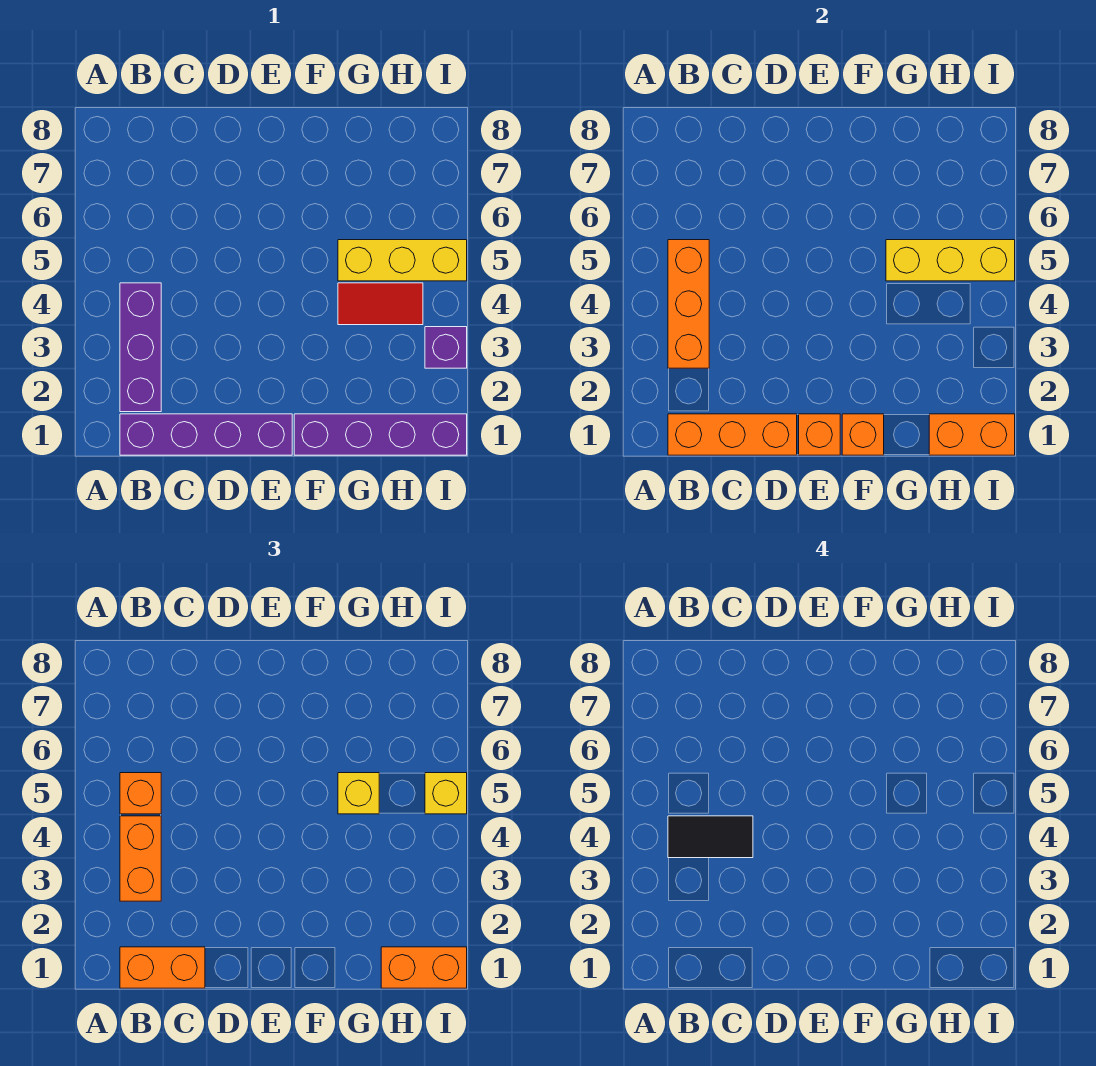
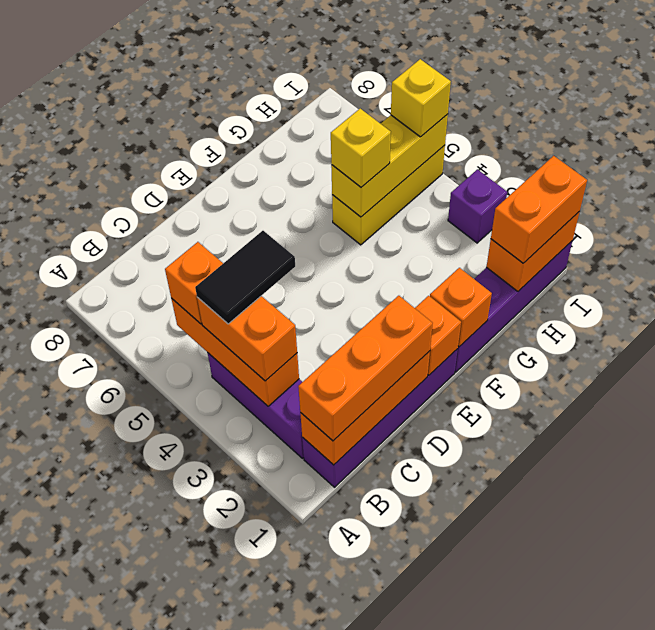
orange brick B1:C1 level 3 -> orange brick B1:D1 level 3
red tile G4:H4 level 1 -> none

